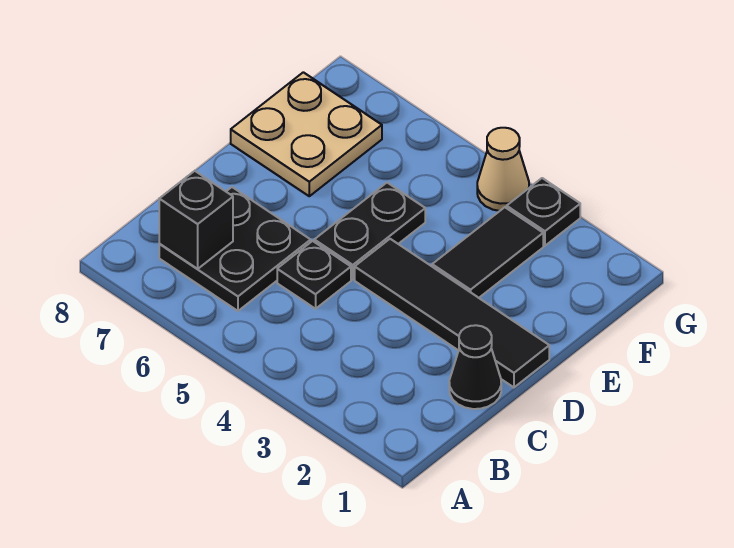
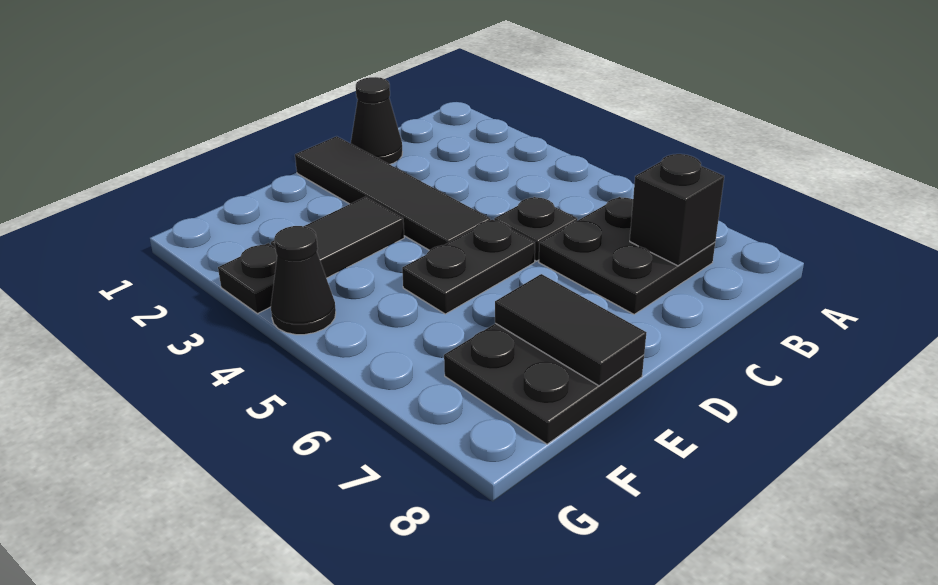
tan plate E7:F8 level 1 -> black plate E7:F8 level 1
none -> black tile E7:E8 level 2
tan cone G4 level 1 -> black cone G4 level 1

